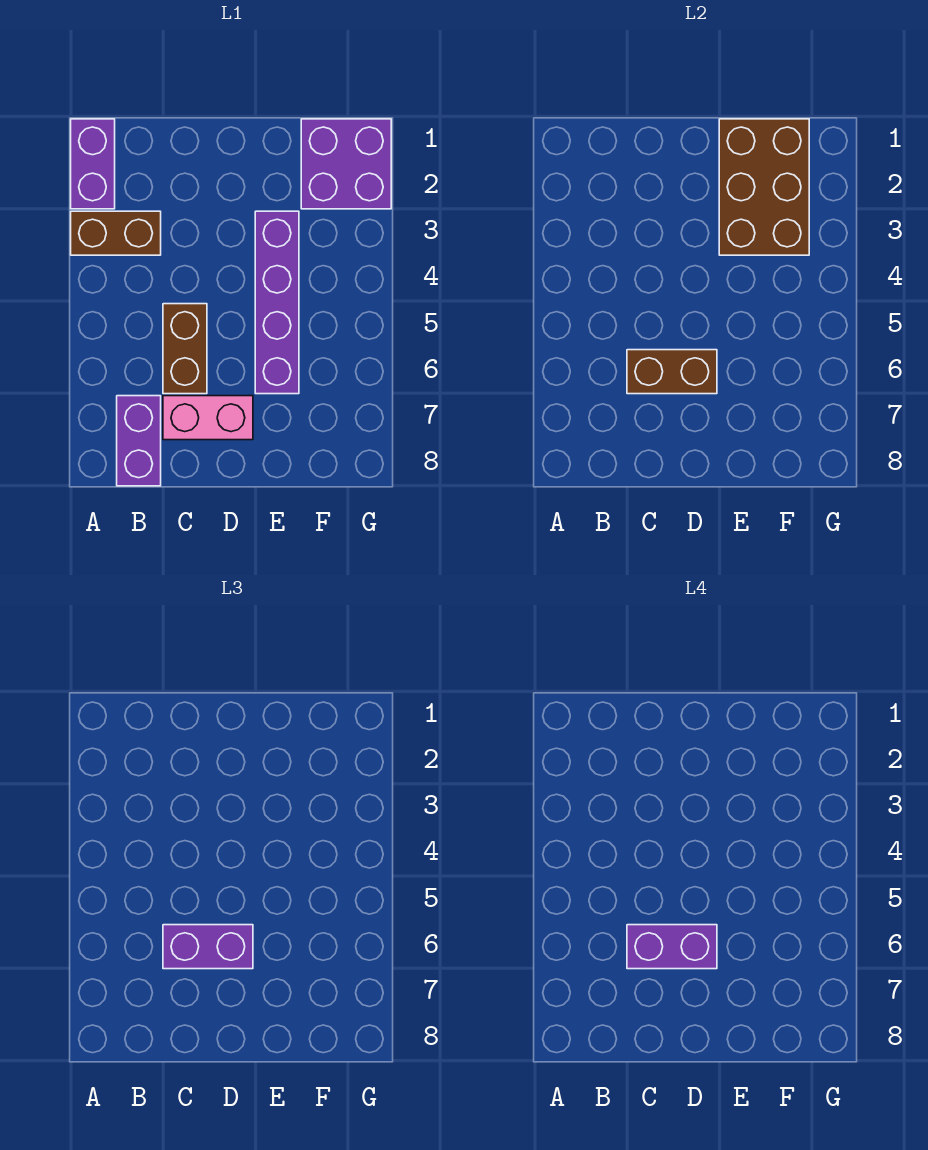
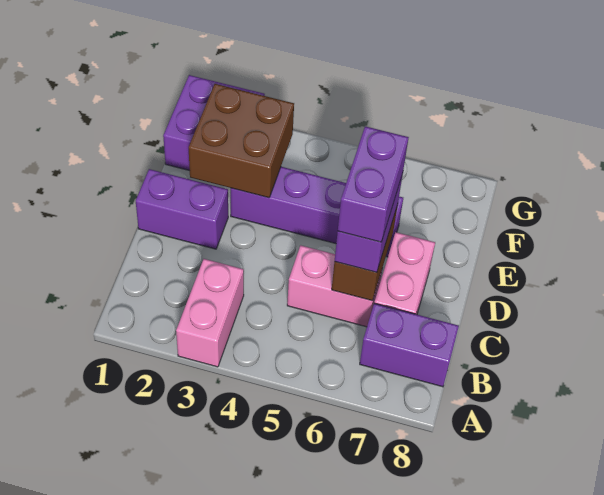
purple brick A1:A2 level 1 -> purple brick D1:D2 level 1
brown brick A3:B3 level 1 -> pink brick A3:B3 level 1
brown brick C5:C6 level 1 -> pink brick C5:C6 level 1
brown brick E1:F3 level 2 -> brown brick E2:F3 level 2

